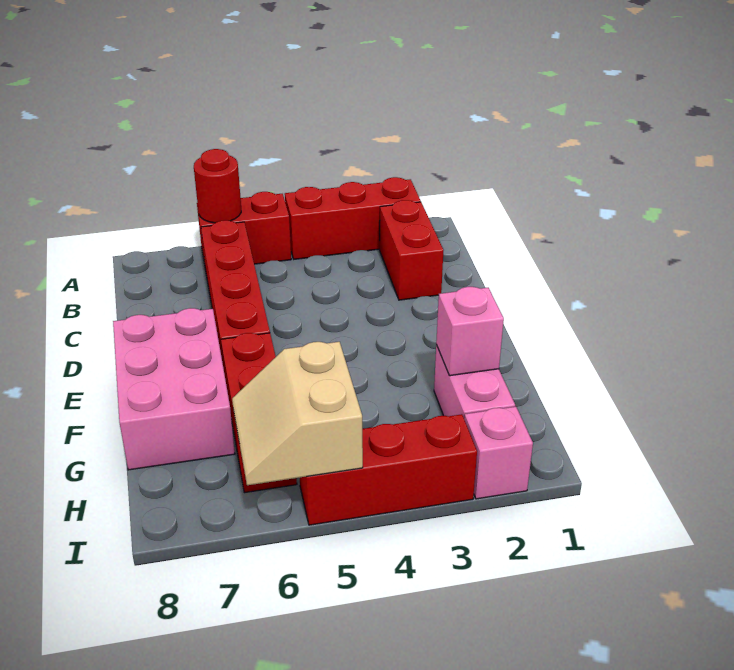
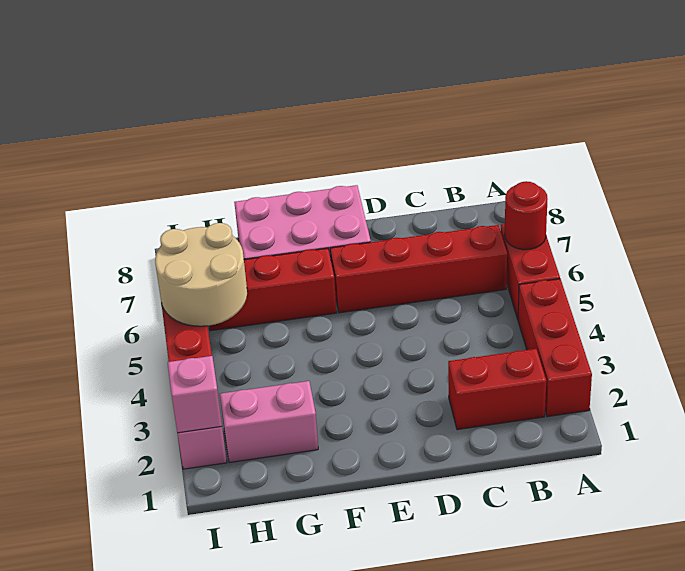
pink brick G2 level 2 -> pink brick I2 level 2
tan slope H5:I6 level 2 top 5 -> tan round brick H5:I6 level 2

